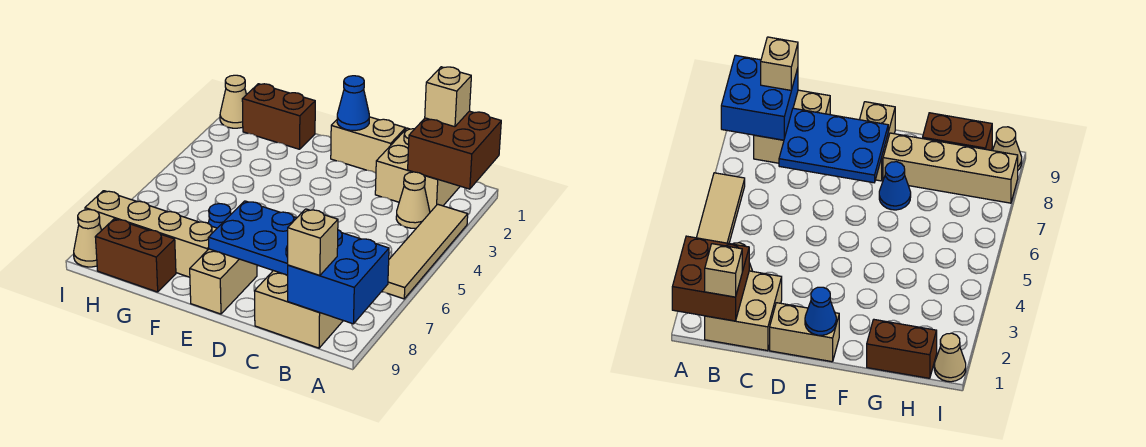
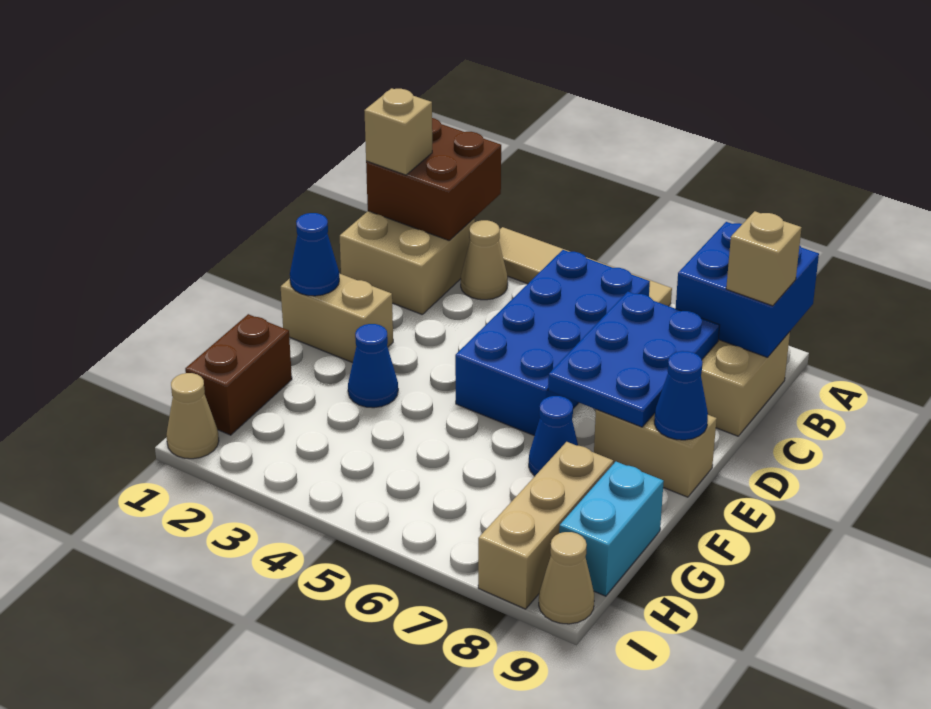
none -> blue brick B5:E6 level 1
tan brick D1:E1 level 1 -> tan brick E1:E2 level 1
none -> blue cone E9 level 2
none -> blue cone F3 level 1
tan brick F8:I8 level 1 -> tan brick G8:I8 level 1
brown brick G9:H9 level 1 -> cyan brick G9:H9 level 1

